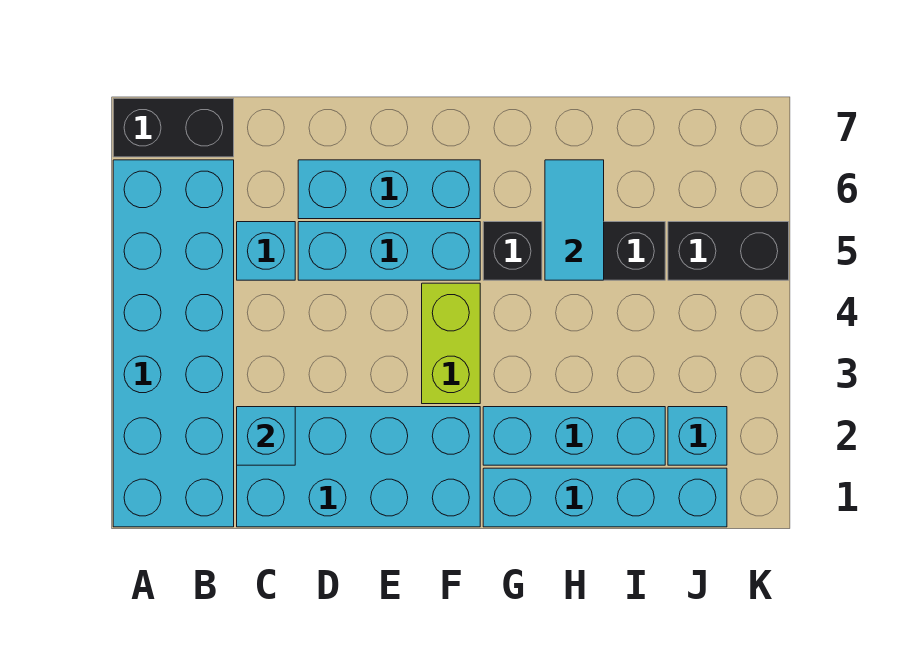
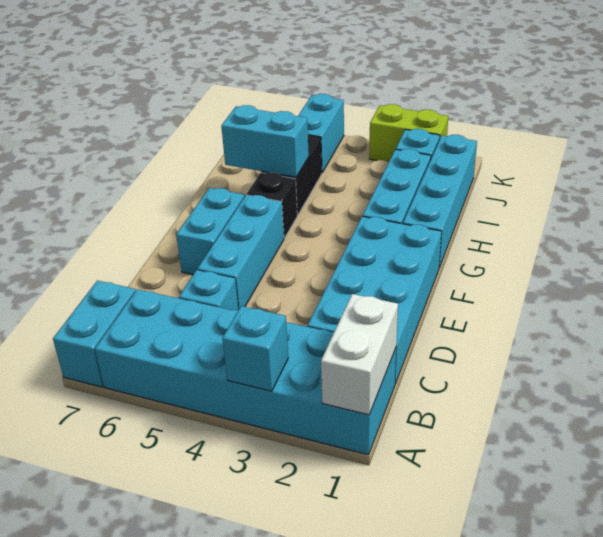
none -> white brick A1:B1 level 2
black brick A7:B7 level 1 -> cyan brick A7:B7 level 1
cyan brick C2 level 2 -> cyan brick A3 level 2
cyan brick D6:F6 level 1 -> cyan brick E6:F6 level 1
lime brick F3:F4 level 1 -> lime brick K2:K3 level 1
cyan tile H5:H6 level 2 -> cyan brick H5:H6 level 2
black brick J5:K5 level 1 -> cyan brick J5:K5 level 1

